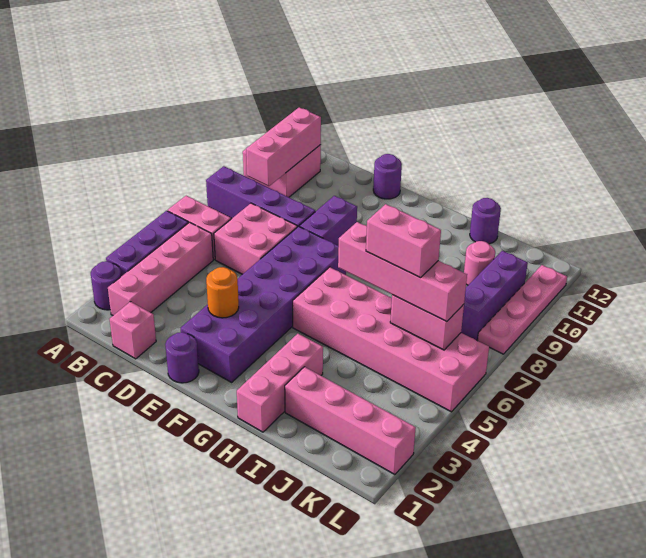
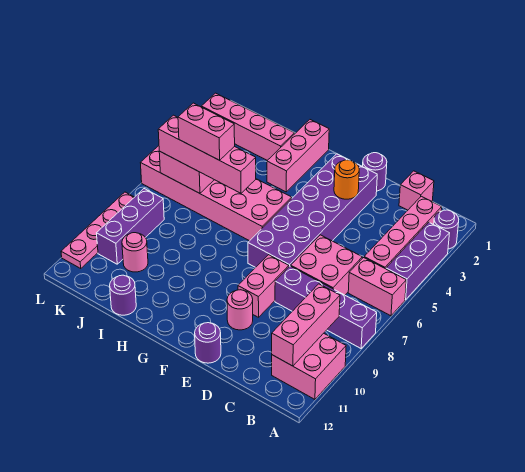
purple brick E8:E9 level 1 -> pink brick E8:E9 level 1
none -> pink round brick E10 level 1

